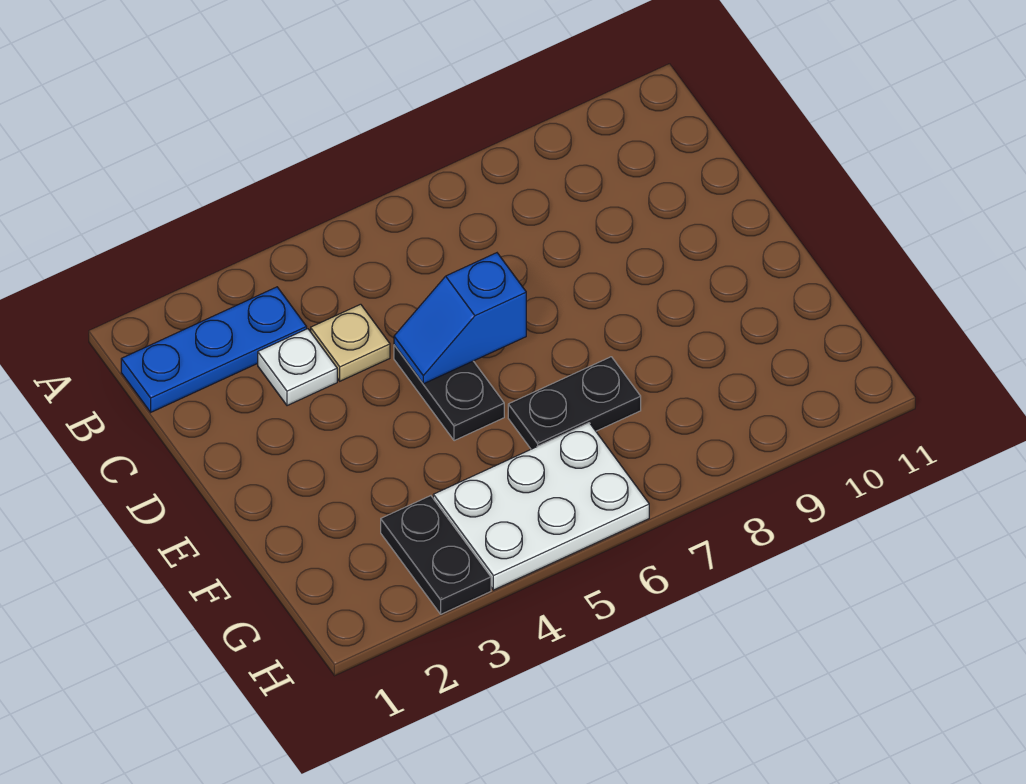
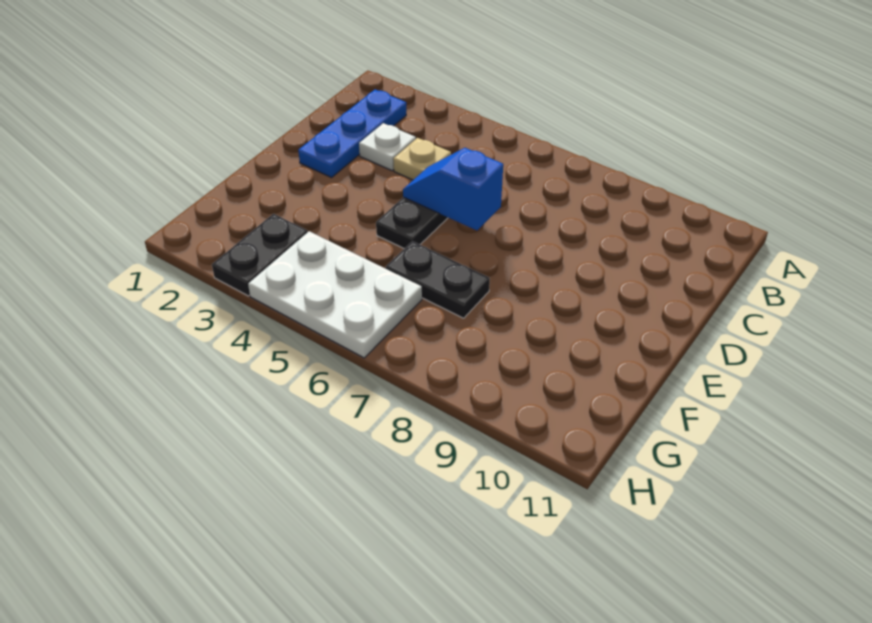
blue plate B1:B3 level 1 -> blue plate B2:D2 level 1

